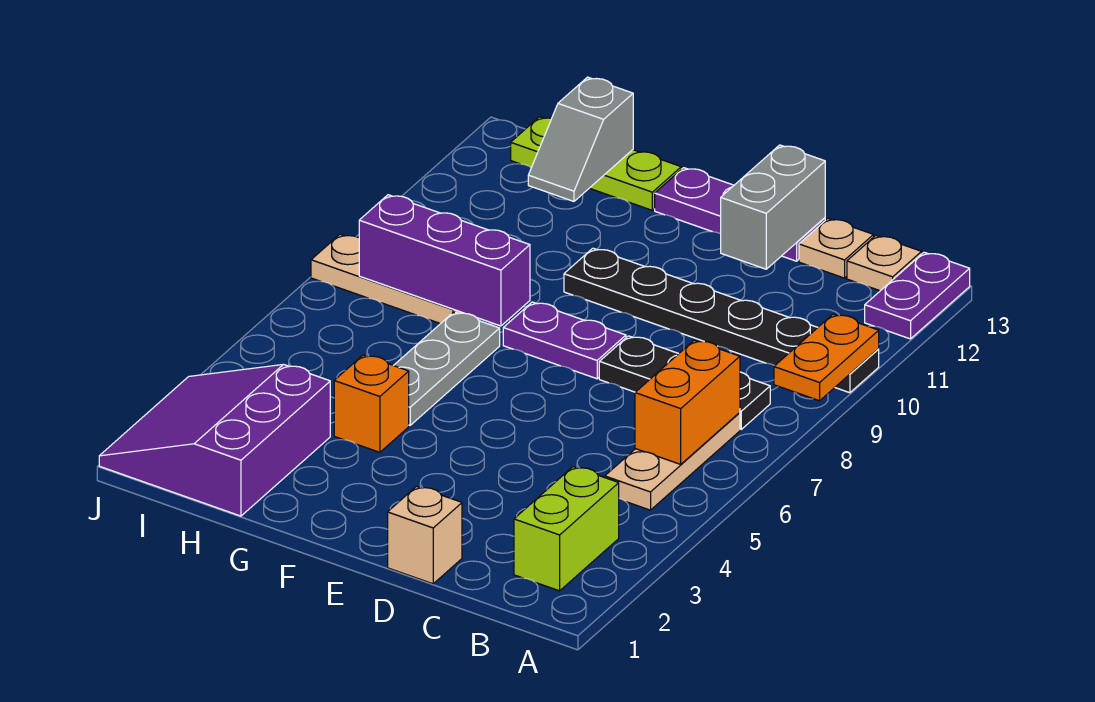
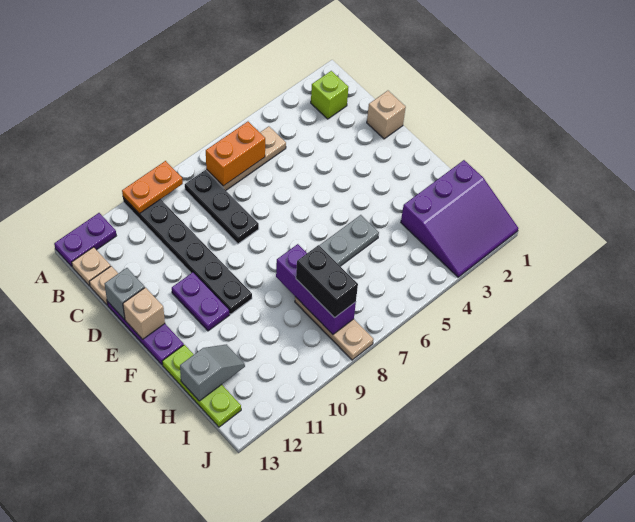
lime brick B2:B3 level 1 -> lime brick B2 level 1
grey brick D12:D13 level 2 -> grey brick D13 level 2
purple plate E8:F8 level 1 -> purple plate E11:F11 level 1
none -> tan brick E13 level 2
orange brick G4 level 1 -> none
none -> black brick H8:I8 level 3

